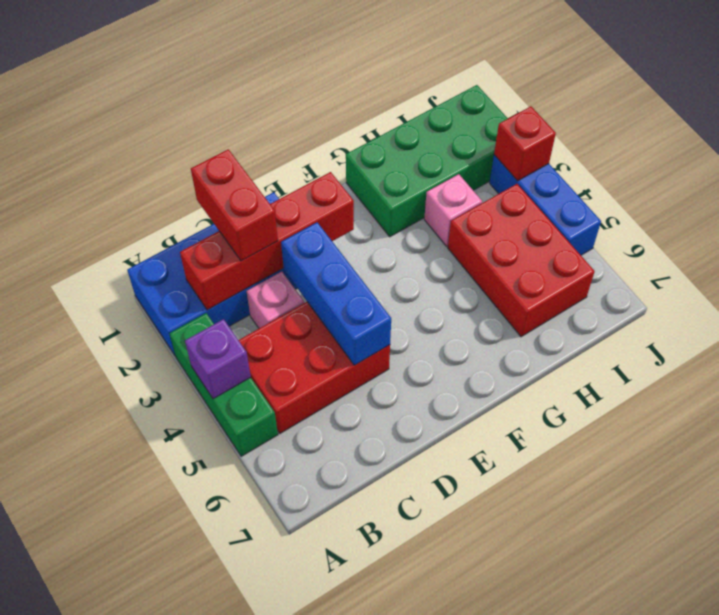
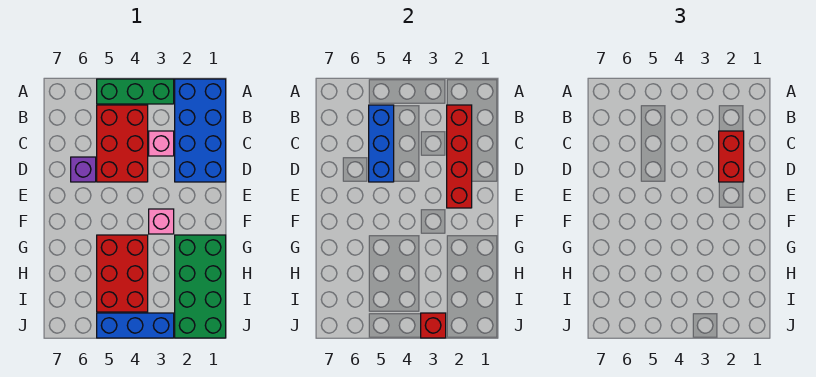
purple brick A4 level 2 -> purple brick D6 level 1
red brick C1:C2 level 3 -> red brick C2:D2 level 3
blue brick D3:D5 level 2 -> blue brick B5:D5 level 2
pink brick H3 level 1 -> pink brick F3 level 1
red brick H4:I6 level 1 -> red brick G4:I5 level 1

